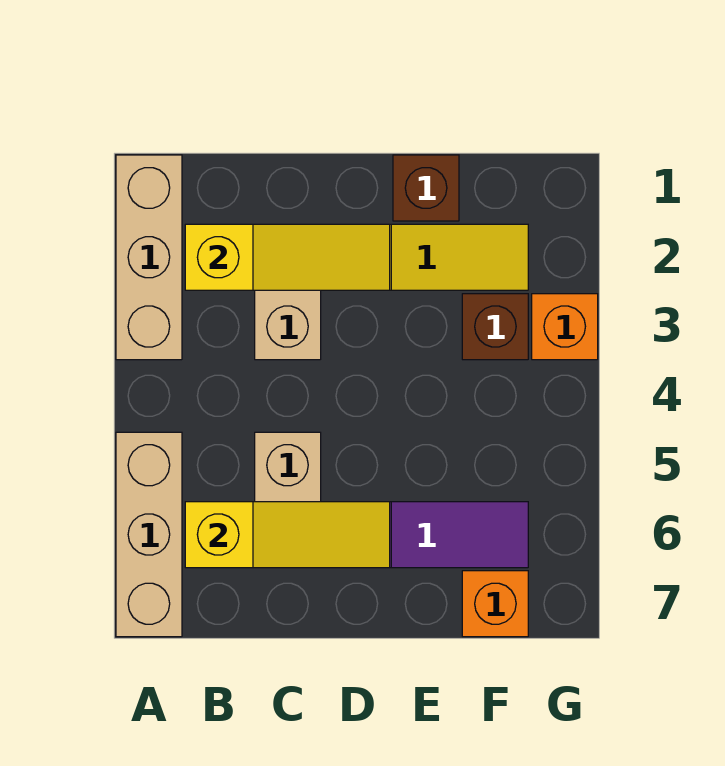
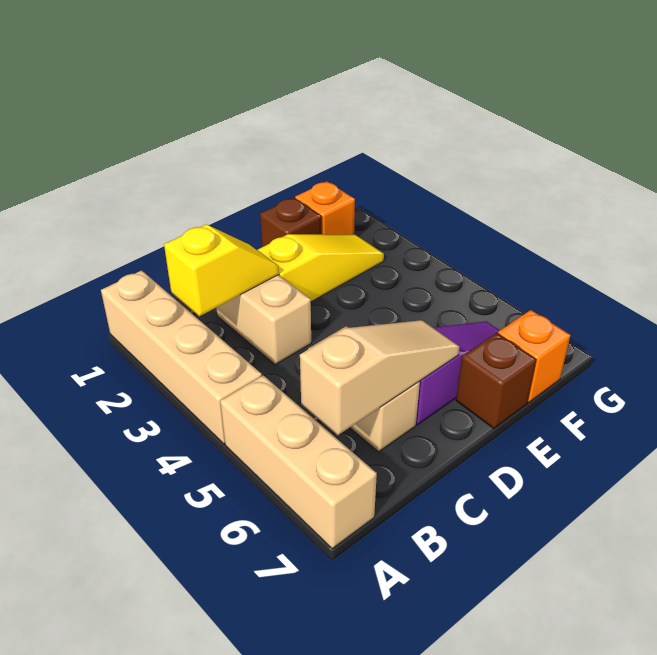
tan brick A1:A3 level 1 -> tan brick A1:A4 level 1
yellow slope B2:D2 level 2 top B -> yellow slope B2:C2 level 2 top B
yellow slope B6:D6 level 2 top B -> tan slope B6:D6 level 2 top B
brown brick F3 level 1 -> brown brick E7 level 1
orange brick G3 level 1 -> orange brick F1 level 1

